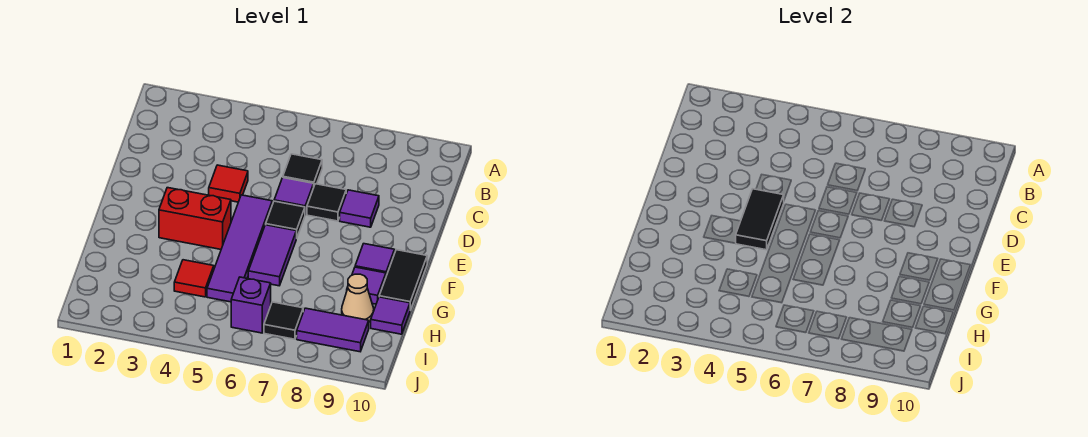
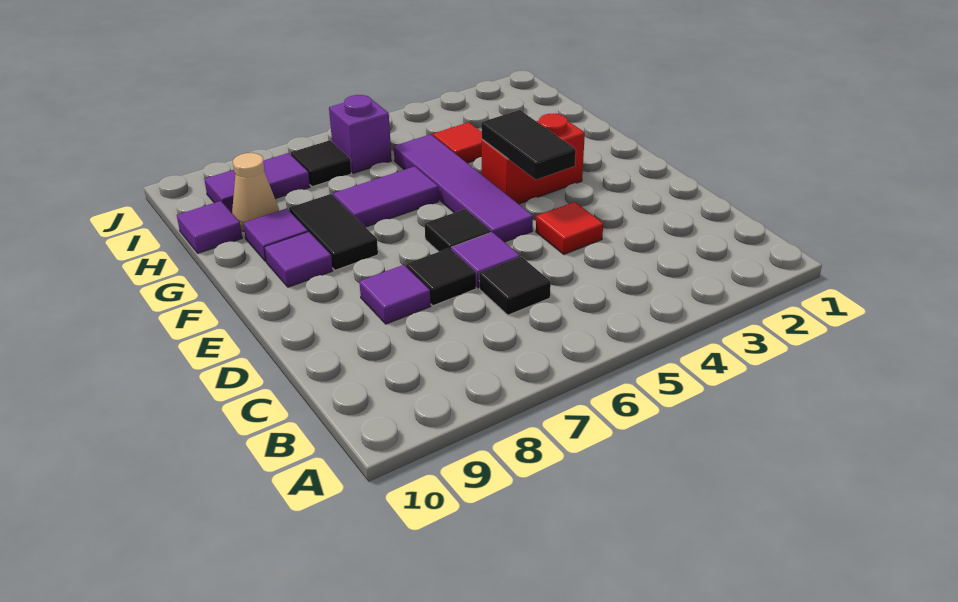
purple tile F6:G6 level 1 -> purple tile G6:G7 level 1
black tile F10:G10 level 1 -> black tile F8:G8 level 1

